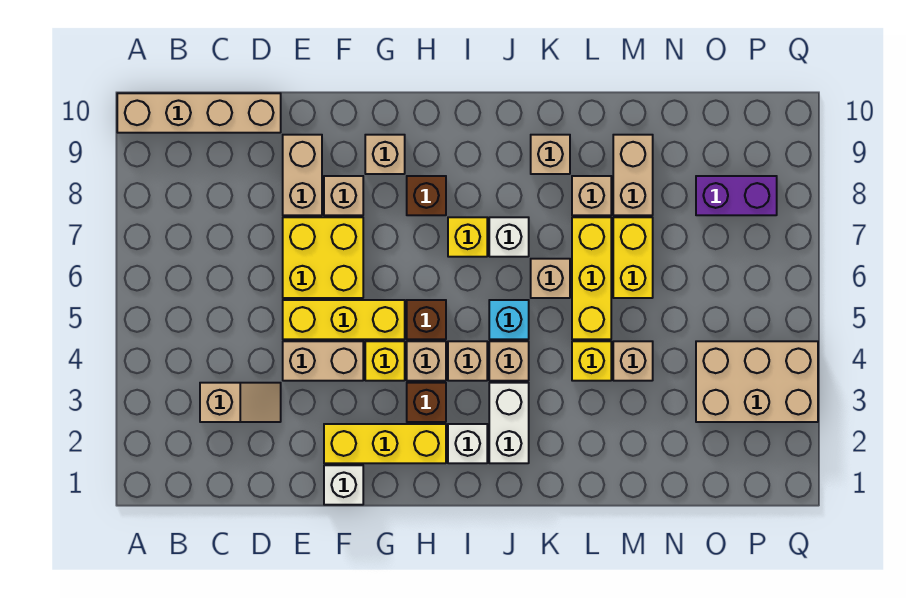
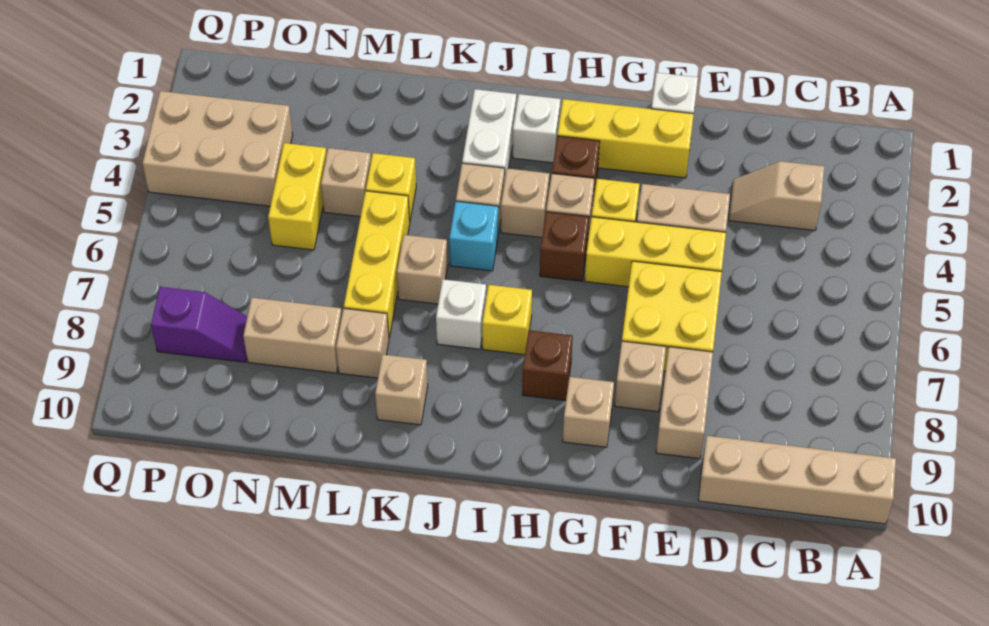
yellow brick M6:M7 level 1 -> yellow brick N4:N5 level 1
tan brick M8:M9 level 1 -> tan brick M8:N8 level 1
purple brick O8:P8 level 1 -> purple slope O8:P8 level 1 top P

